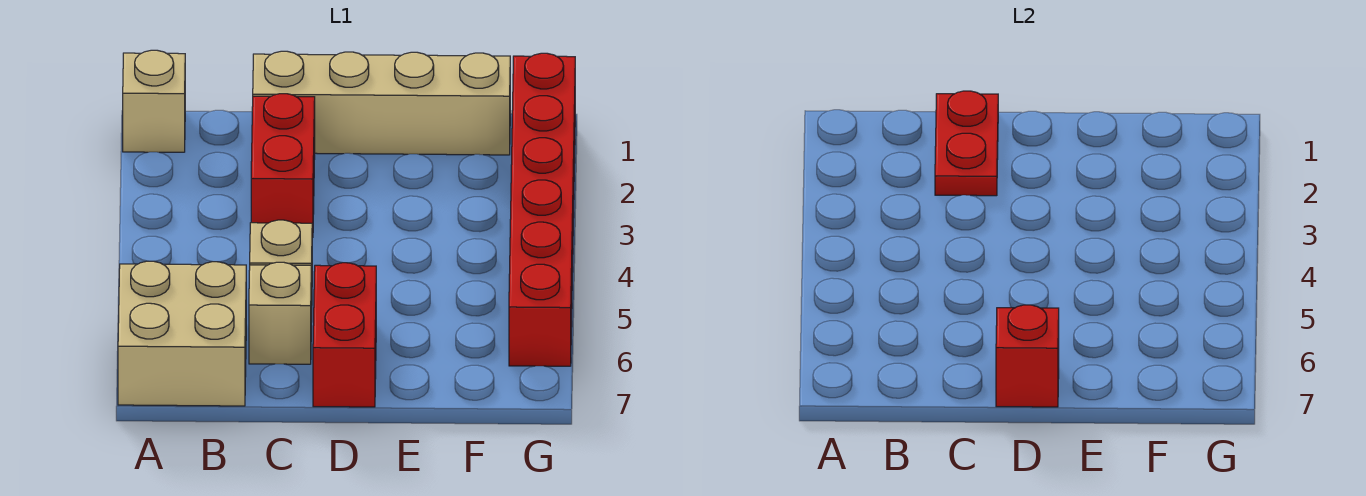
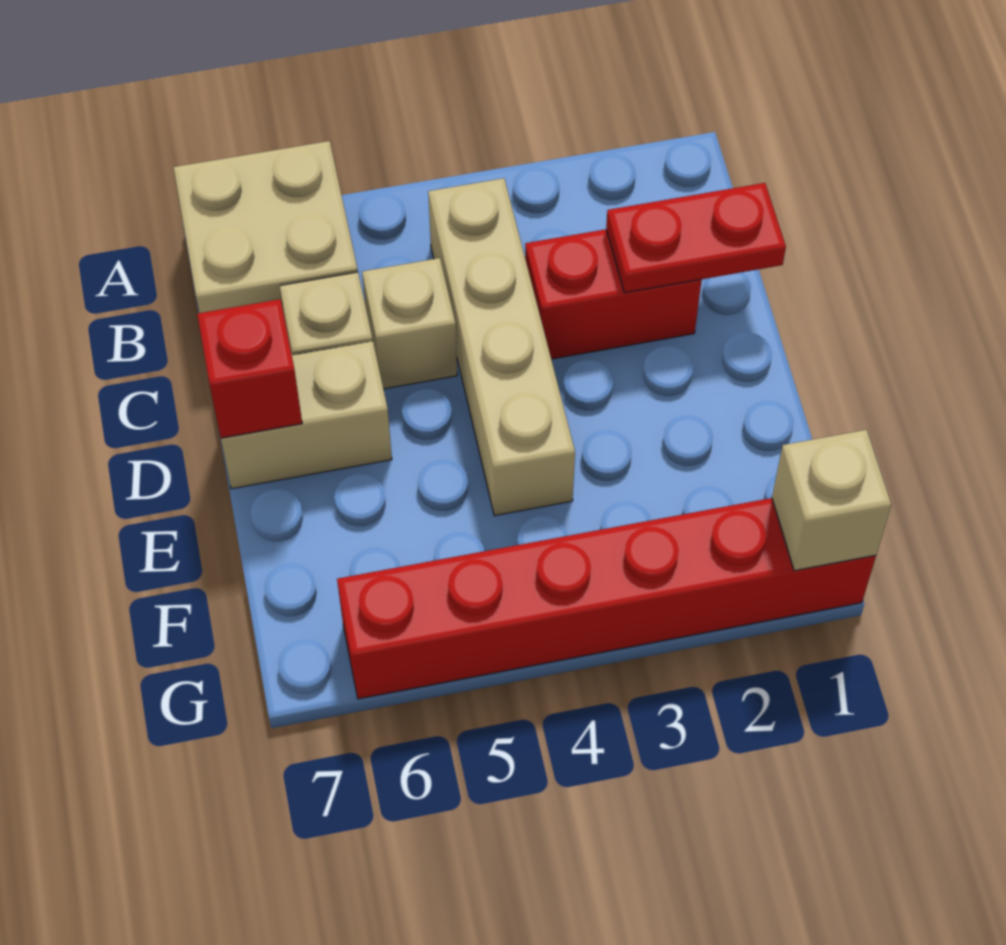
tan brick A1 level 1 -> tan brick G1 level 2
tan brick C1:F1 level 1 -> tan brick B4:E4 level 1
red brick D6:D7 level 1 -> tan brick D6:D7 level 1

